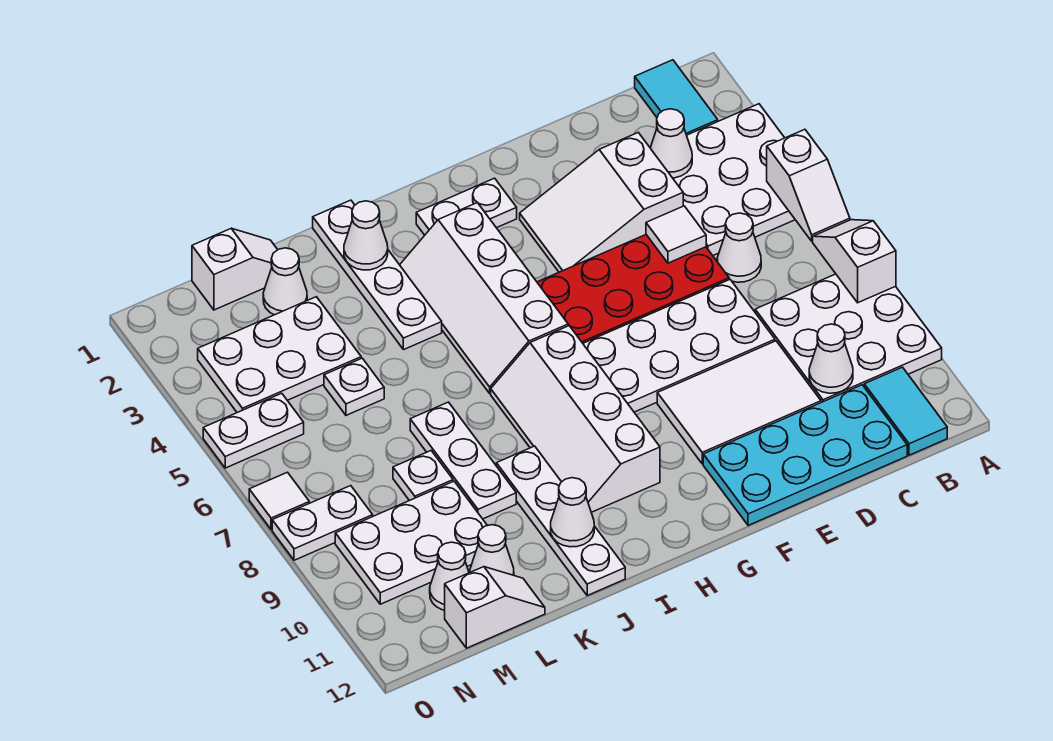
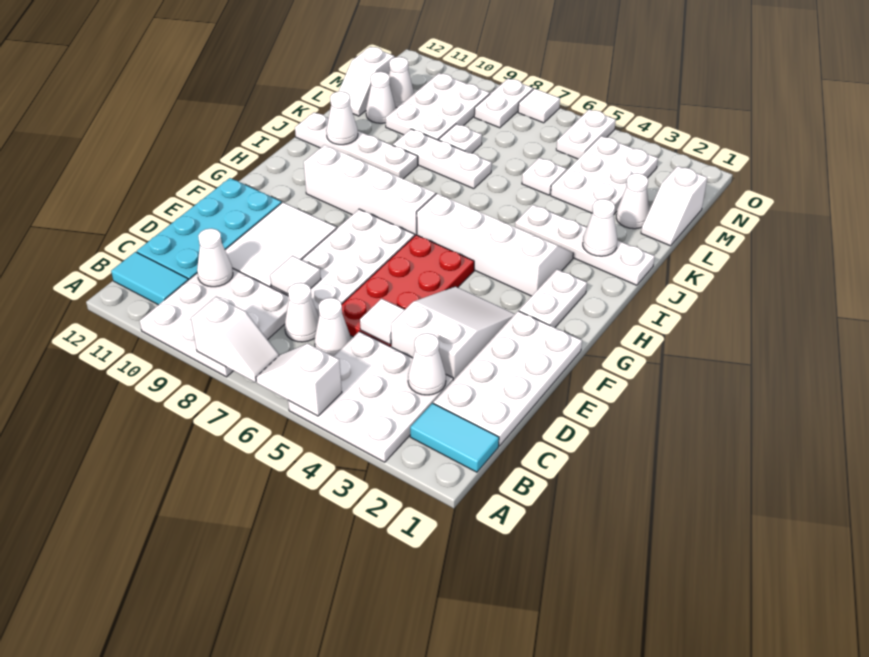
none -> white plate C1:F2 level 1
none -> white cone C7 level 1
none -> white tile D8 level 2

